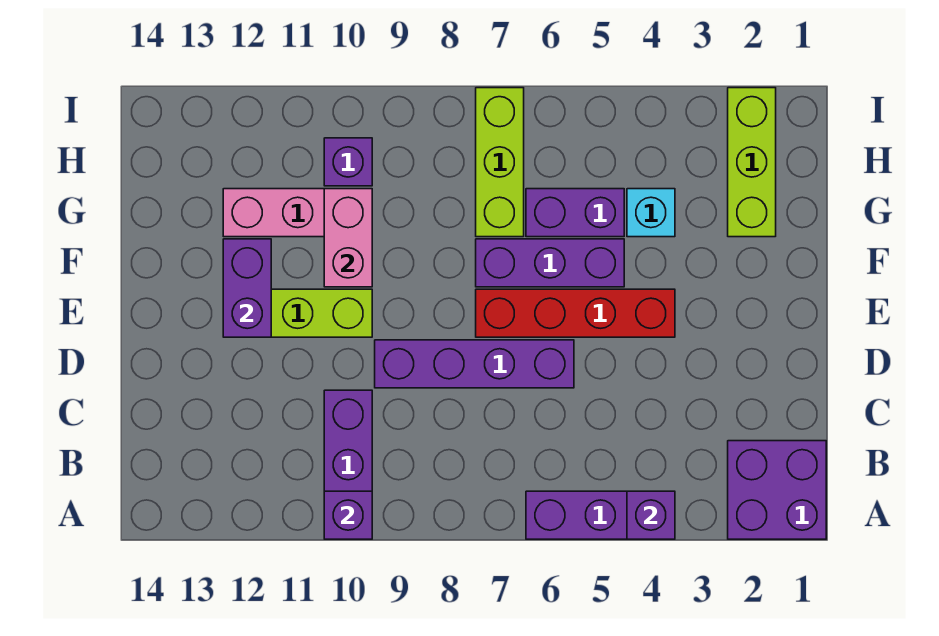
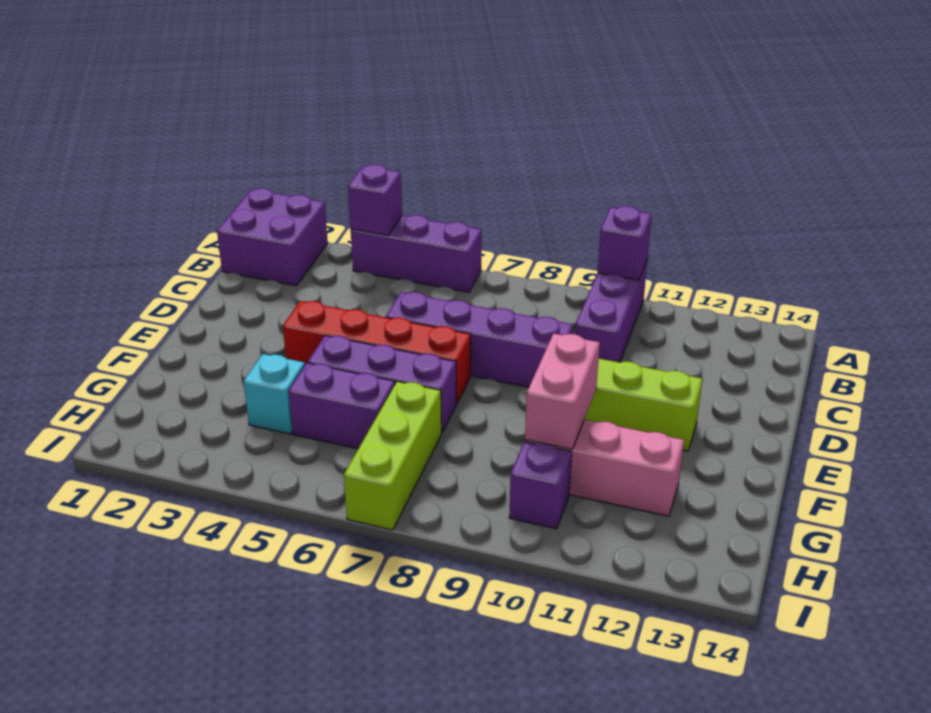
purple brick E12:F12 level 2 -> none
lime brick G2:I2 level 1 -> none

